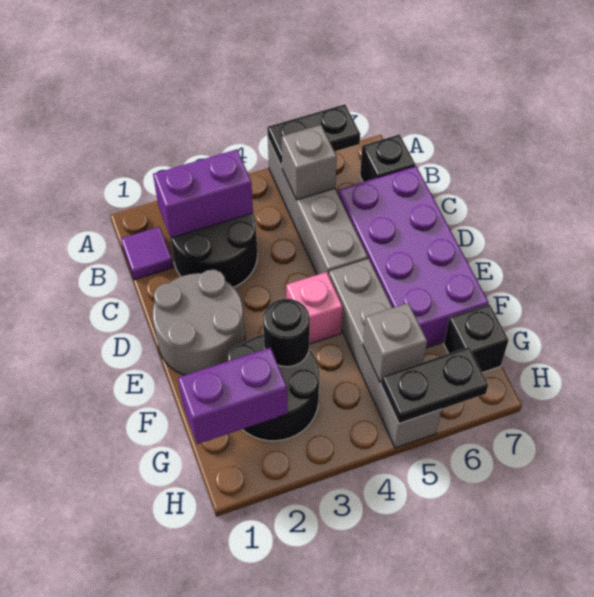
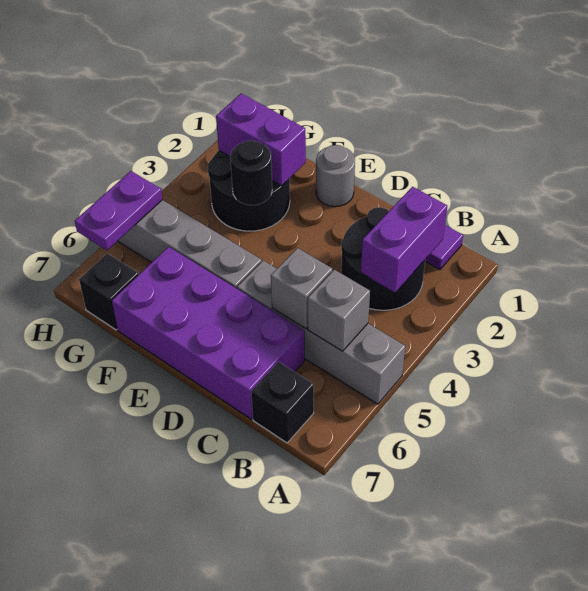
black plate A5:A6 level 2 -> none
grey round brick D1:E2 level 1 -> grey round brick E1 level 1
pink brick E4 level 1 -> none
purple brick G1:G2 level 2 -> purple brick F2:G2 level 2
grey brick G5 level 2 -> grey brick C5 level 2
black plate H5:H6 level 2 -> purple plate H5:H6 level 2

